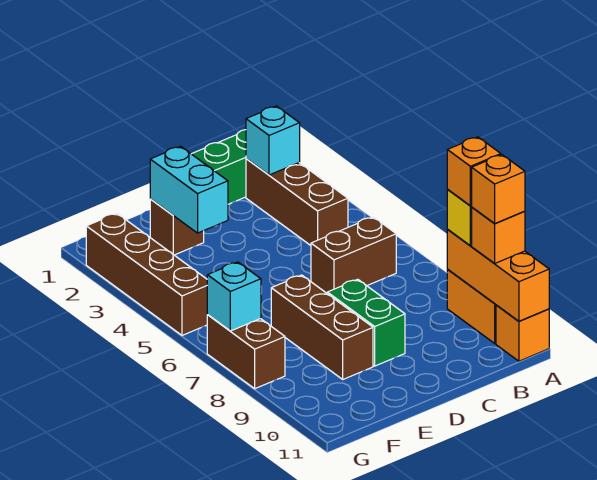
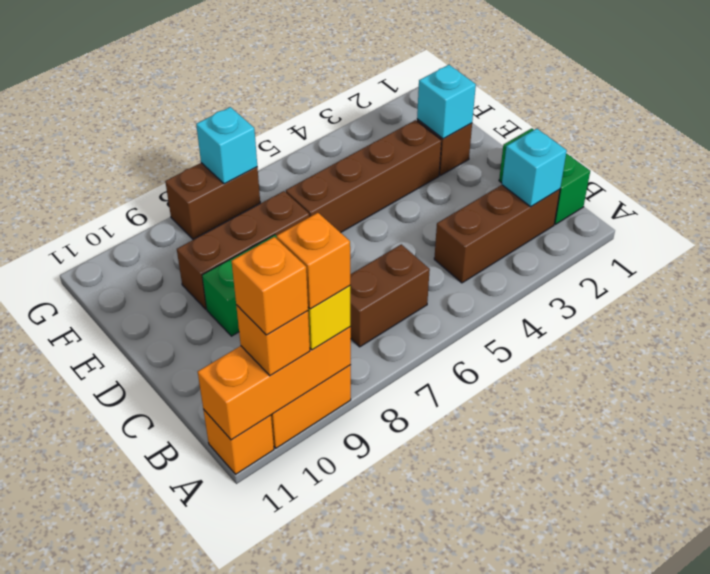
brown brick B6:C6 level 1 -> brown brick B6:B7 level 1
cyan brick E2:E3 level 2 -> cyan brick E2 level 2
brown brick G2:G5 level 1 -> brown brick E3:E6 level 1

